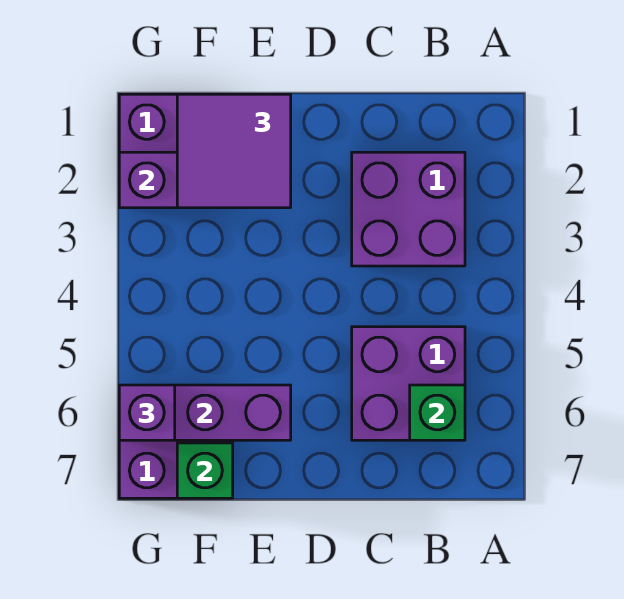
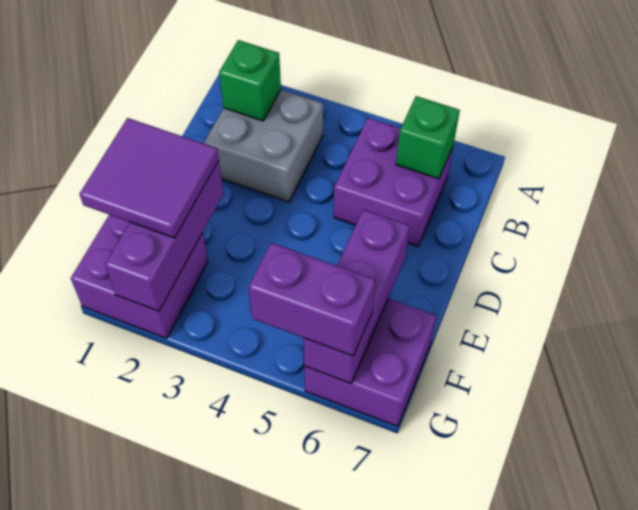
purple brick B2:C3 level 1 -> grey brick B2:C3 level 1
green brick F7 level 2 -> green brick B2 level 2
purple brick G6 level 3 -> purple brick G5:G6 level 3

